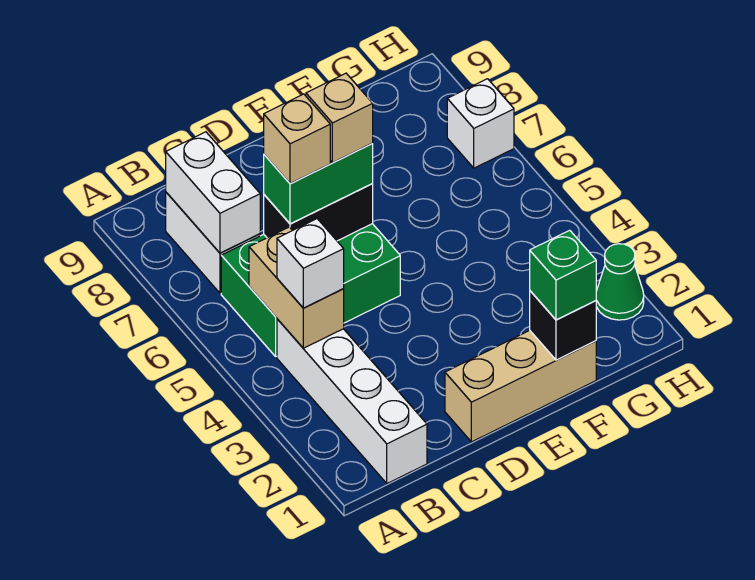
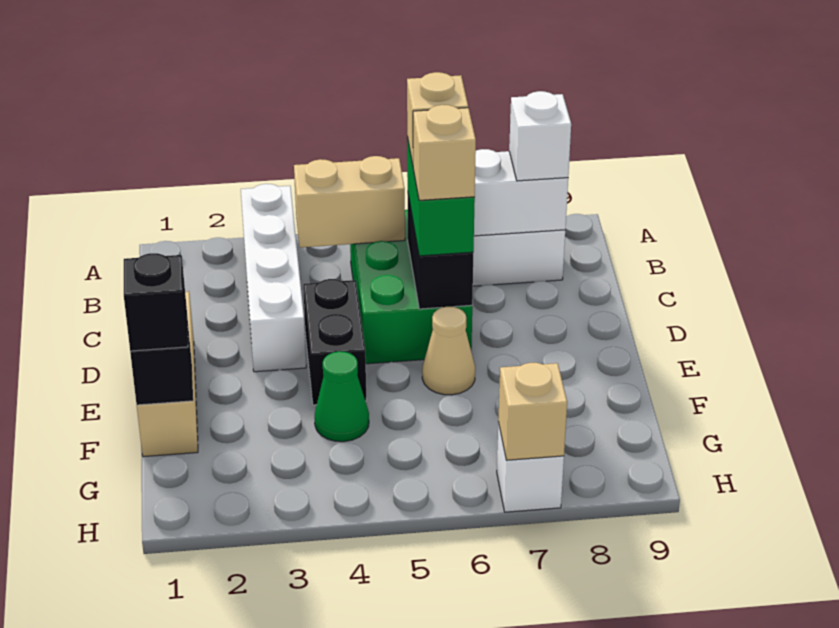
white brick B1:B4 level 1 -> white brick A3:D3 level 1
white brick B4 level 3 -> white brick B8 level 3
none -> black brick D4:E4 level 1
none -> tan cone E6 level 1
green brick F1 level 3 -> black brick F1 level 3
green cone H2 level 1 -> green cone F4 level 1
none -> tan brick H7 level 2

